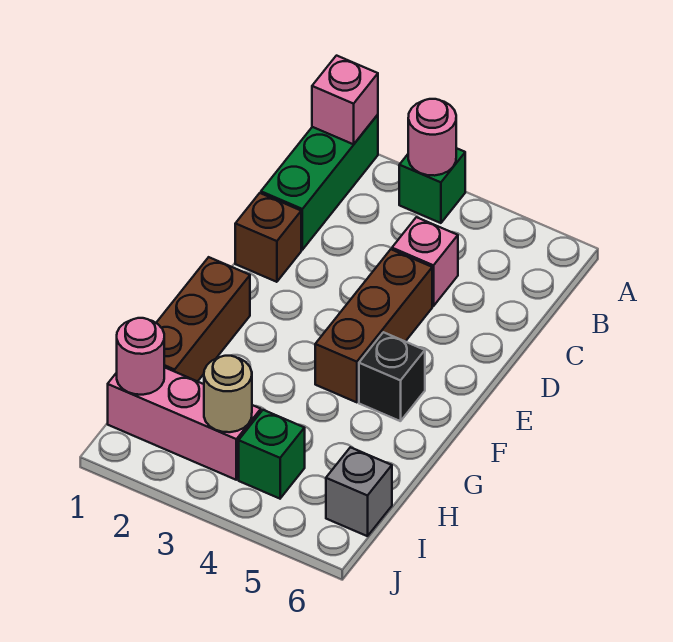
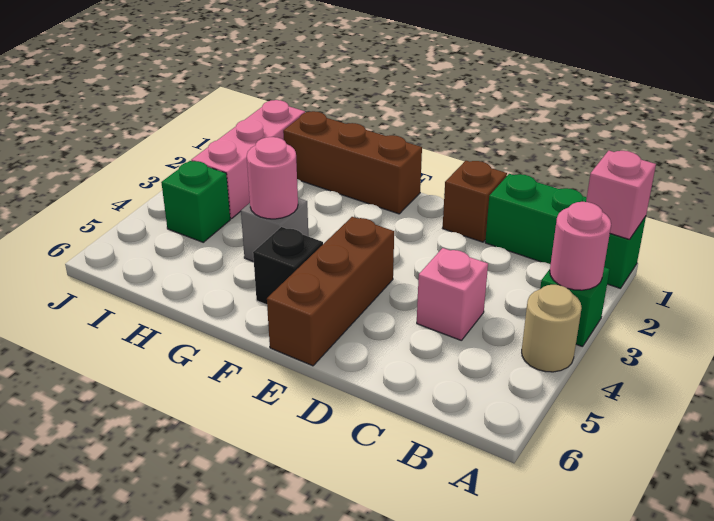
brown brick D4:F4 level 1 -> brown brick E4:E6 level 1
pink round brick I1 level 2 -> pink round brick G4 level 2
tan round brick I3 level 2 -> tan round brick A4 level 1
grey brick I6 level 1 -> grey brick G4 level 1

